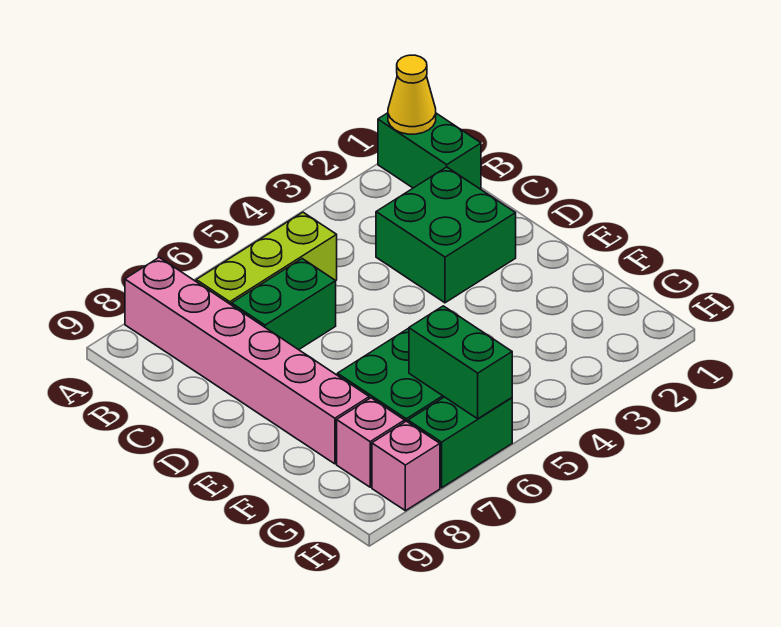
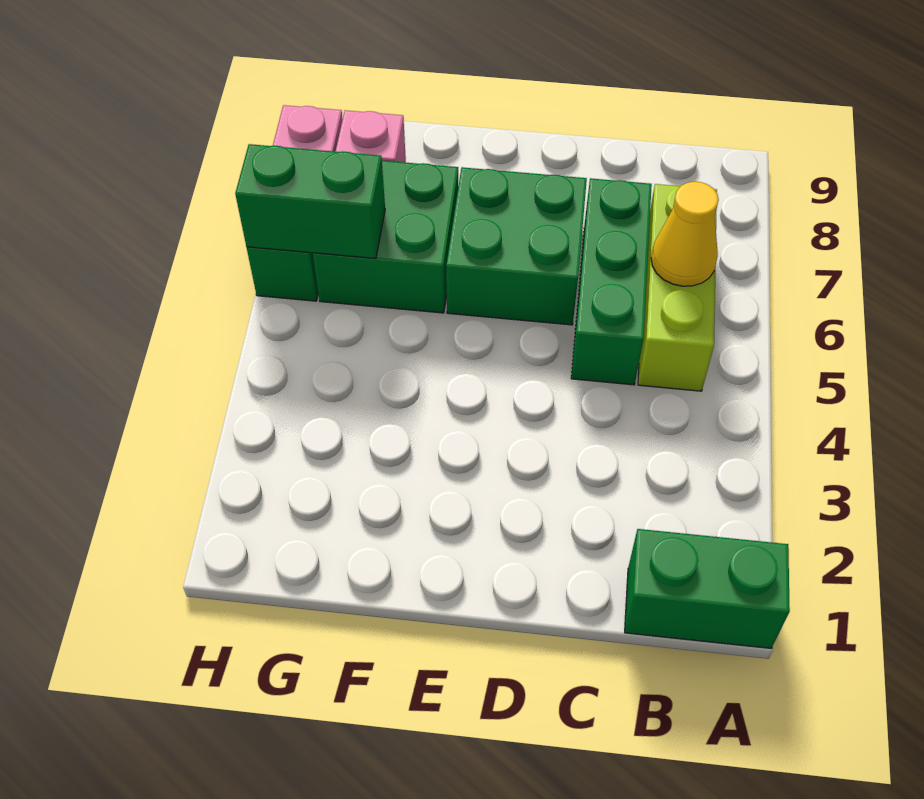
yellow cone A1 level 2 -> yellow cone B6 level 2
pink brick A8:F8 level 1 -> none
green brick C2:D3 level 1 -> green brick D6:E7 level 1
green brick C6:C7 level 1 -> green brick C5:C7 level 1

